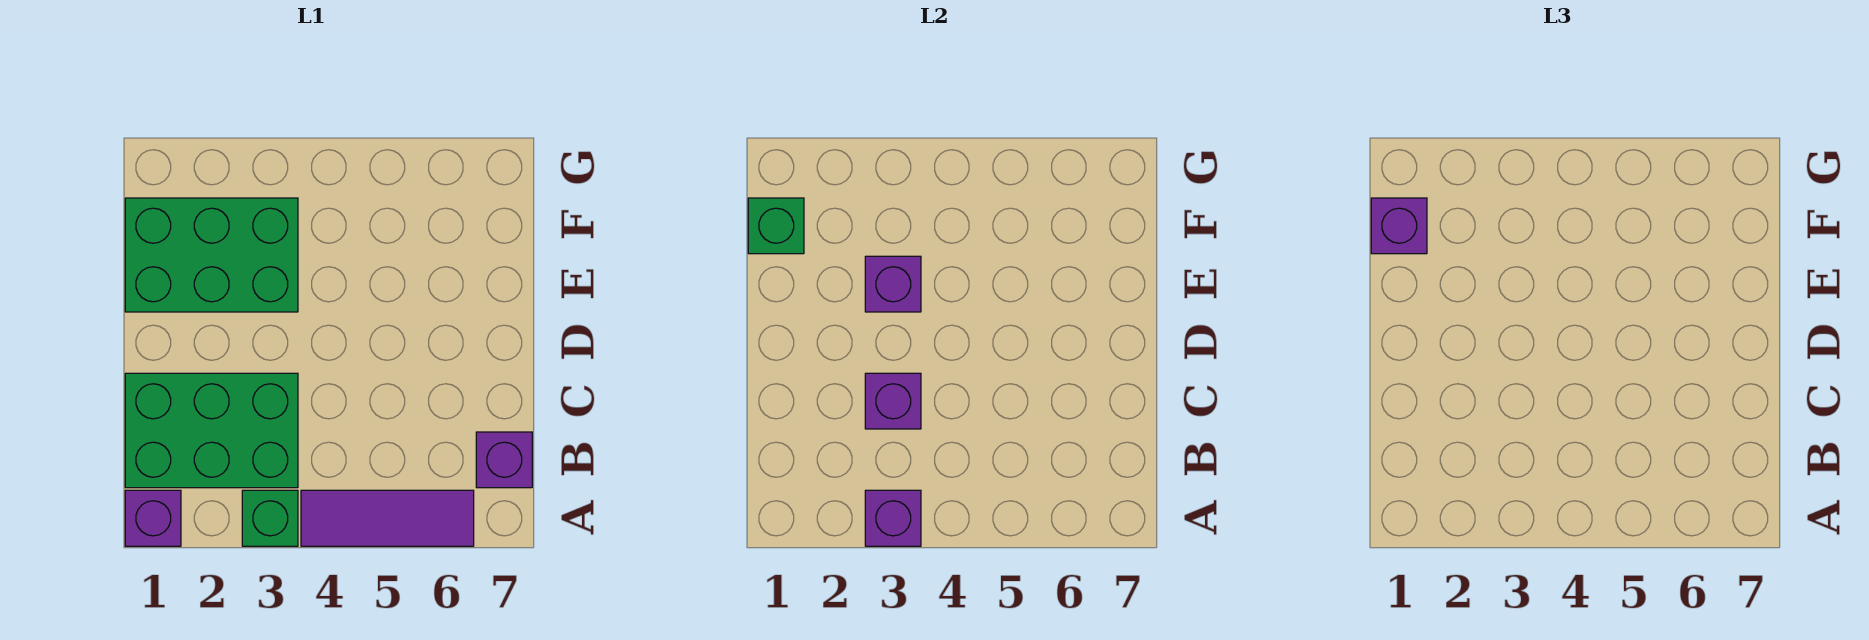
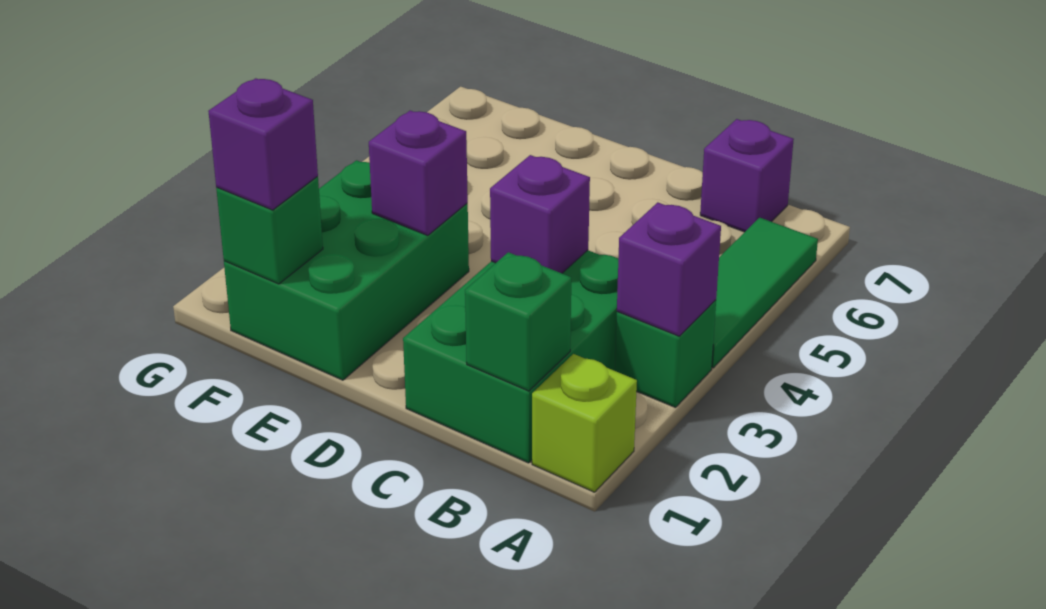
purple brick A1 level 1 -> lime brick A1 level 1
purple tile A4:A6 level 1 -> green tile A4:A6 level 1
none -> green brick B1 level 2

